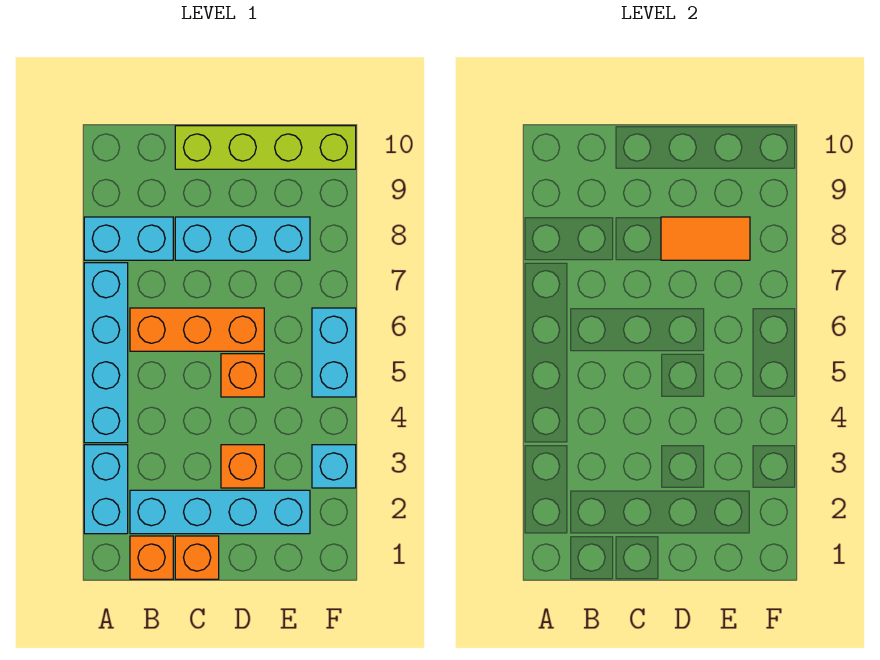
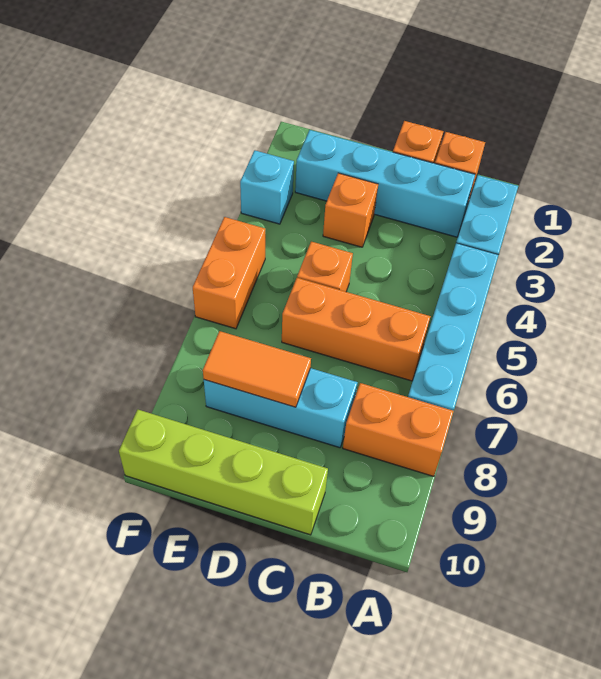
cyan brick A8:B8 level 1 -> orange brick A8:B8 level 1
cyan brick F5:F6 level 1 -> orange brick F5:F6 level 1

